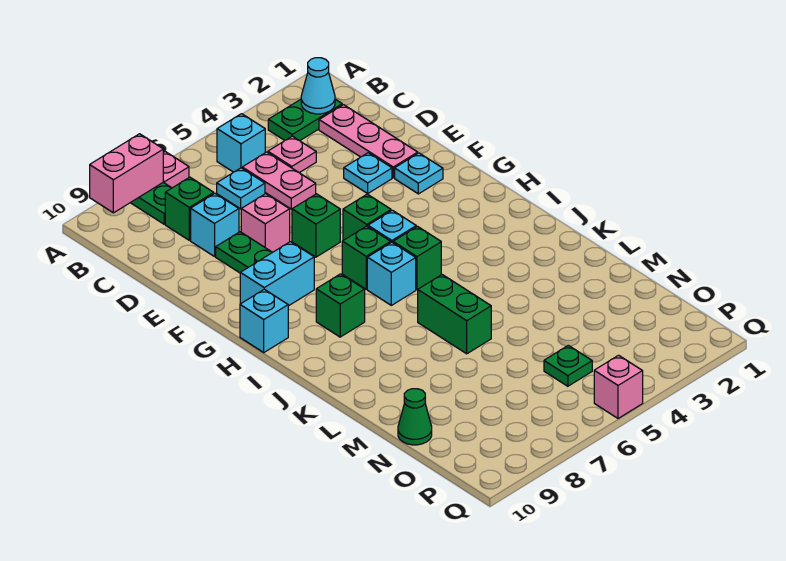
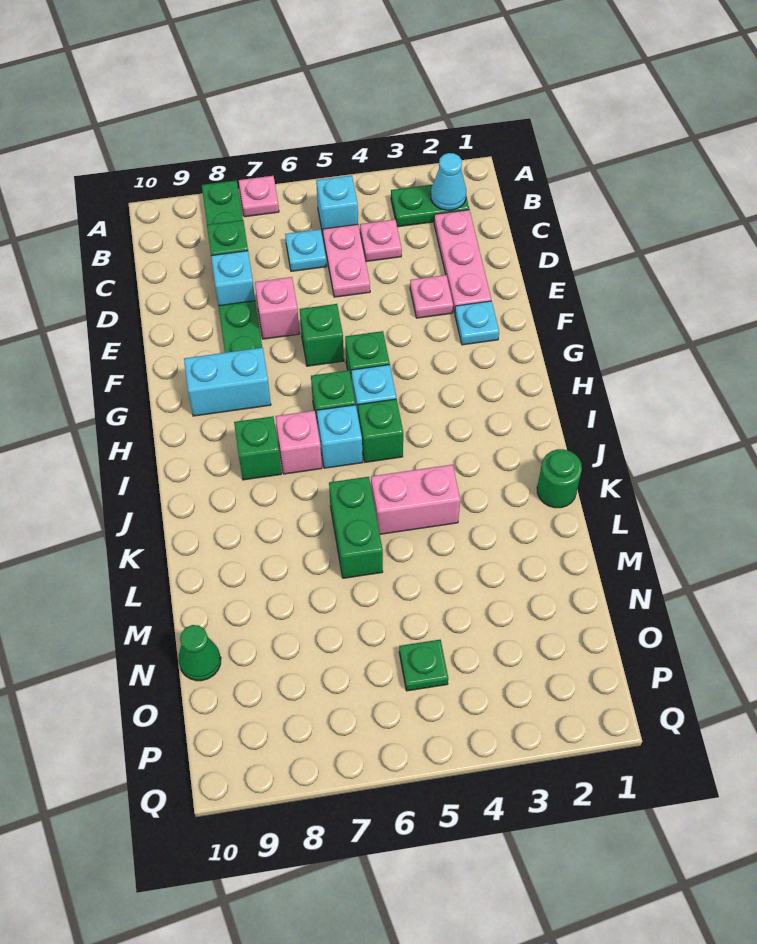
pink brick A8:A9 level 2 -> pink brick K4:K5 level 1
cyan plate E3 level 1 -> pink plate E3 level 1
cyan brick H10 level 1 -> none
none -> green round brick K1 level 1
pink brick Q5 level 1 -> pink brick I7 level 1

